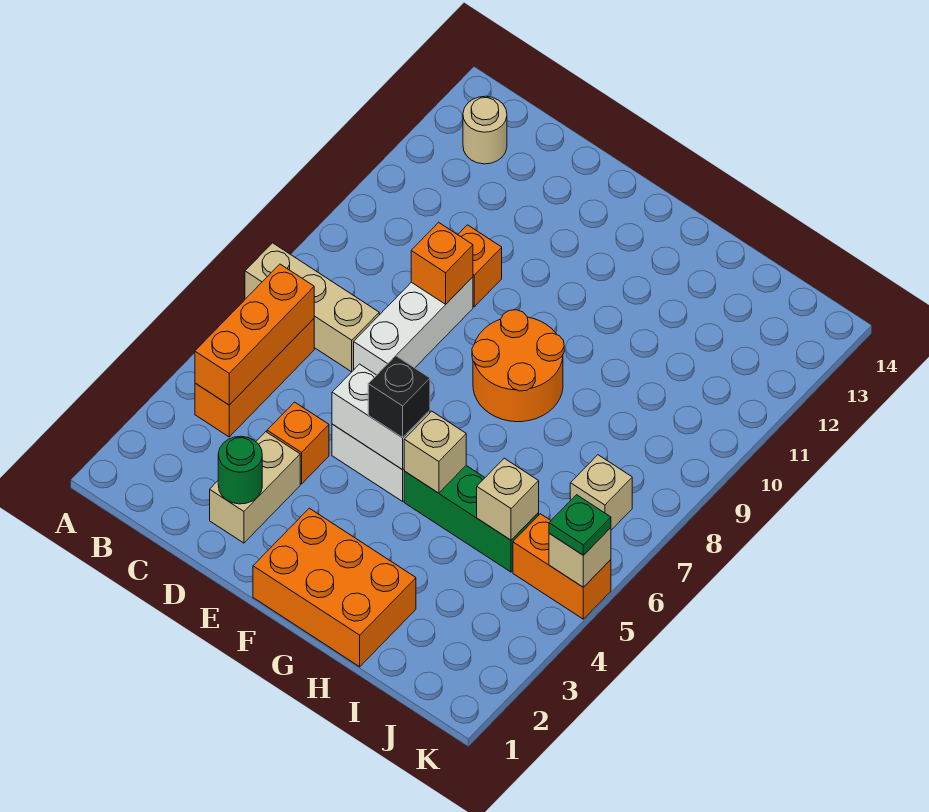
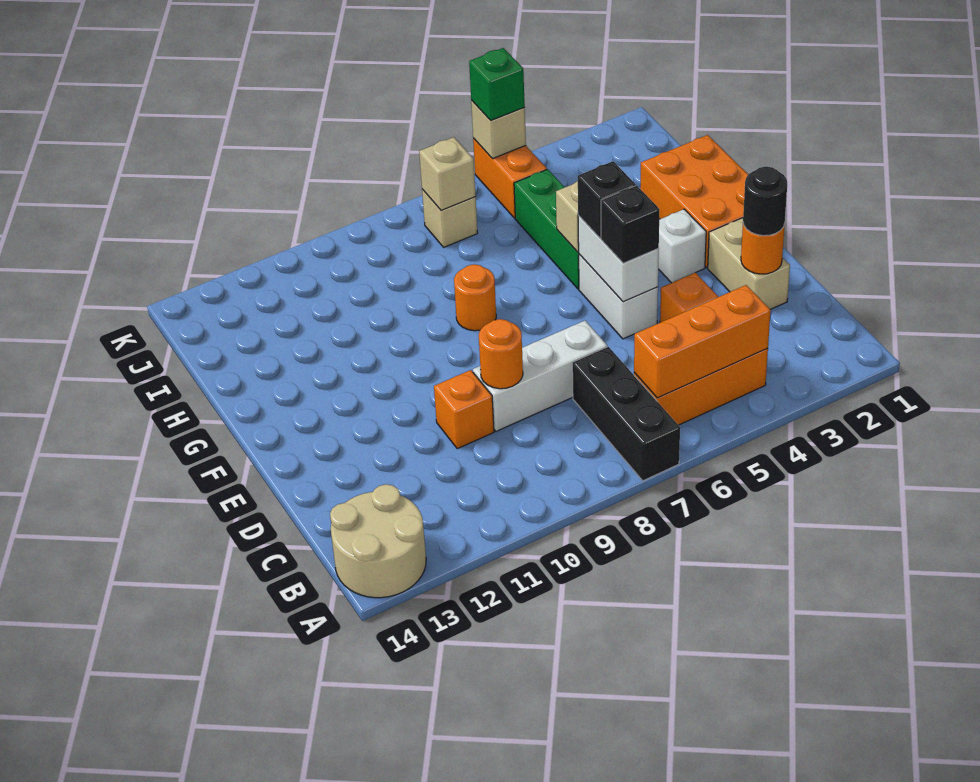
tan brick A7:C7 level 1 -> black brick A7:C7 level 1
tan round brick B13 level 1 -> tan round brick A13:B14 level 1
tan brick D2:D3 level 1 -> tan brick D2:E2 level 1
green round brick D2 level 2 -> orange round brick D2 level 2
none -> black round brick D2 level 3
orange brick D9 level 2 -> orange round brick D9 level 2
none -> black brick E5 level 3
none -> white brick F3 level 1
orange round brick F8:G9 level 1 -> orange round brick G8 level 1
tan brick I5 level 2 -> tan brick J7 level 2
green plate K5 level 3 -> green brick K5 level 3

